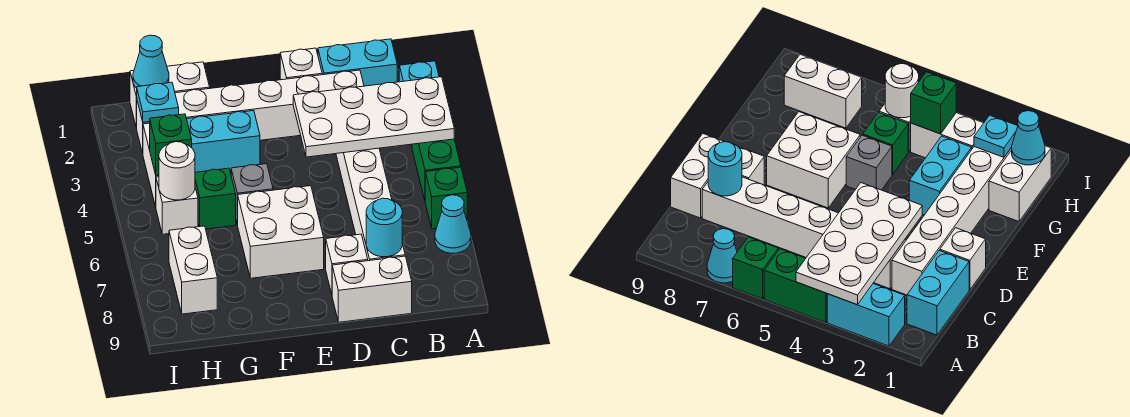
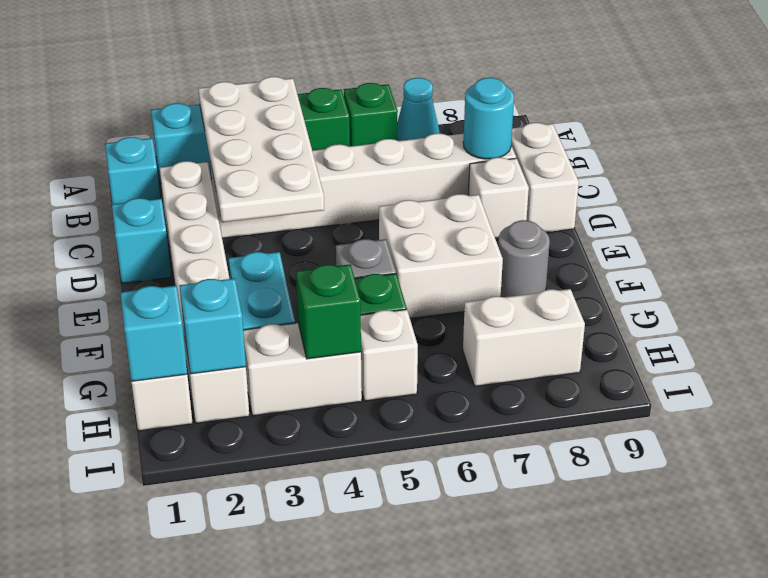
cyan brick B1:C1 level 1 -> cyan brick B1 level 1
white brick D1 level 1 -> cyan brick D1 level 1
none -> grey round brick F8 level 1
cyan cone H1 level 2 -> cyan brick H1 level 2
cyan plate H2 level 2 -> cyan brick H2 level 2
white round brick H5 level 2 -> none

